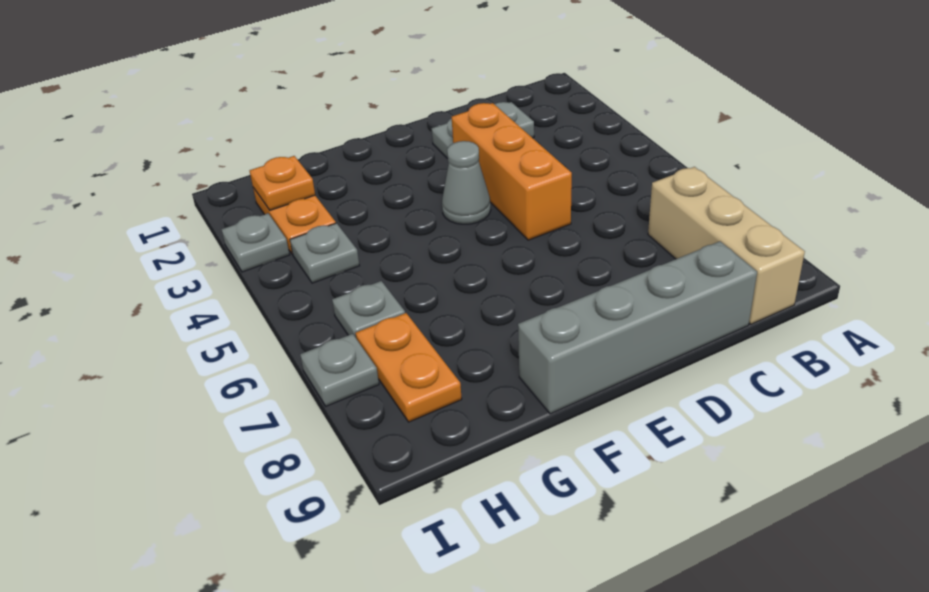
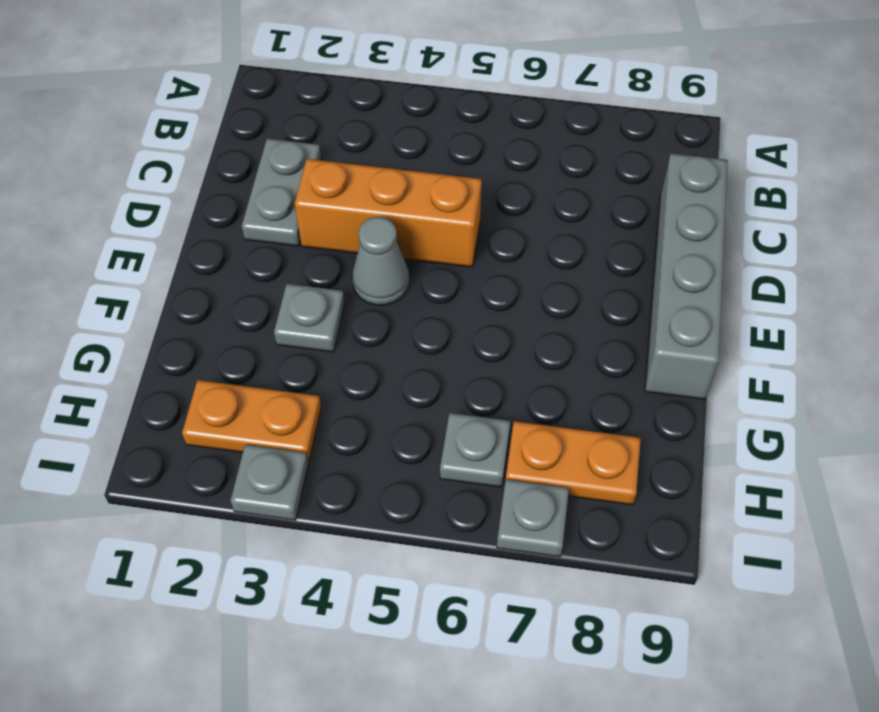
tan brick B7:B9 level 1 -> none
orange plate H2 level 2 -> none
grey plate H4 level 1 -> grey plate F3 level 1

